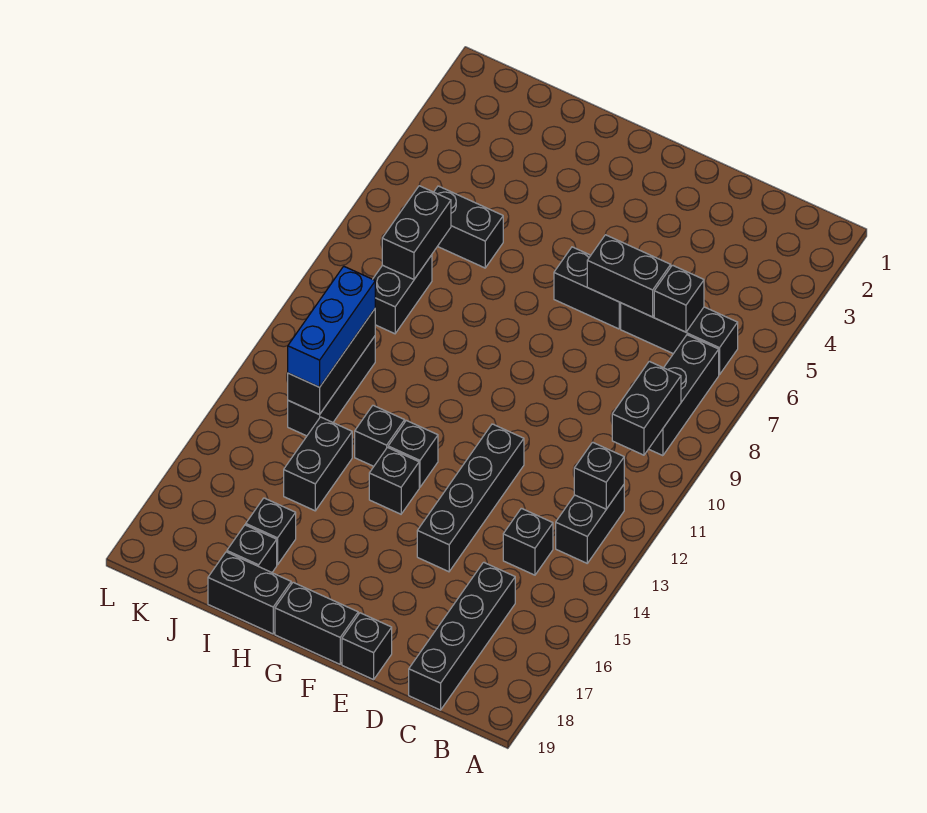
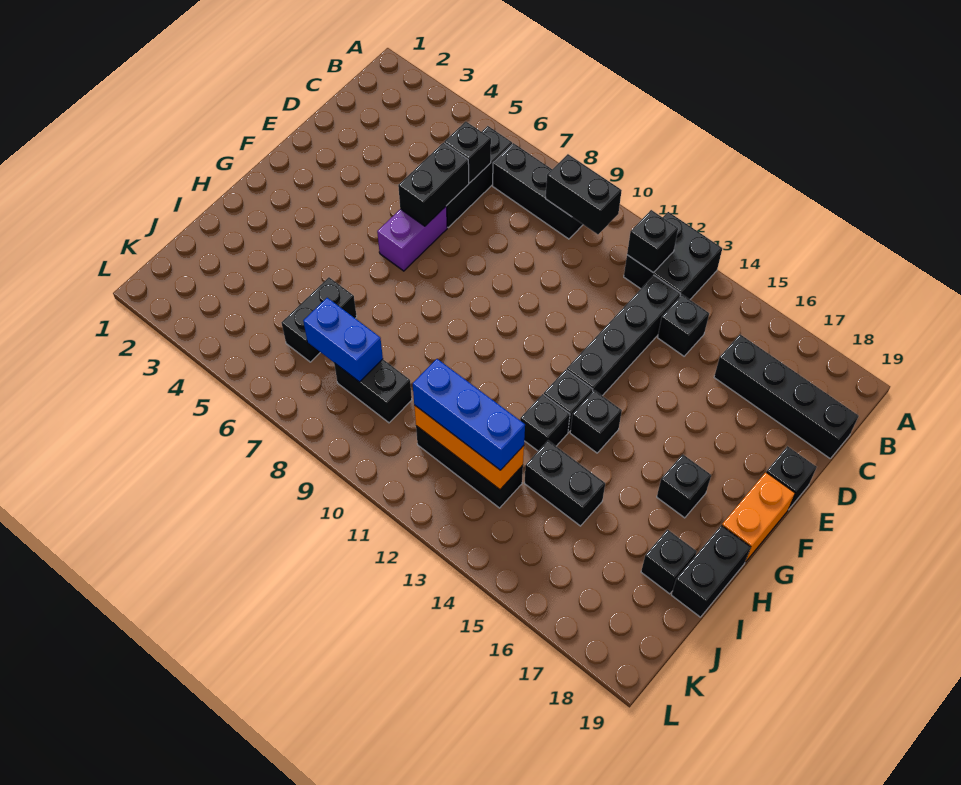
black brick B12:B13 level 1 -> black brick A12:B13 level 1
black brick E6:F6 level 1 -> purple brick E6:F6 level 1
black brick E12:E15 level 1 -> black brick C13:F13 level 1
black brick F19:G19 level 1 -> orange brick F19:G19 level 1
black brick I17 level 1 -> black brick G17 level 1
black brick J7:J8 level 2 -> blue brick J7:J8 level 2
black brick J11:J13 level 2 -> orange brick J11:J13 level 2

